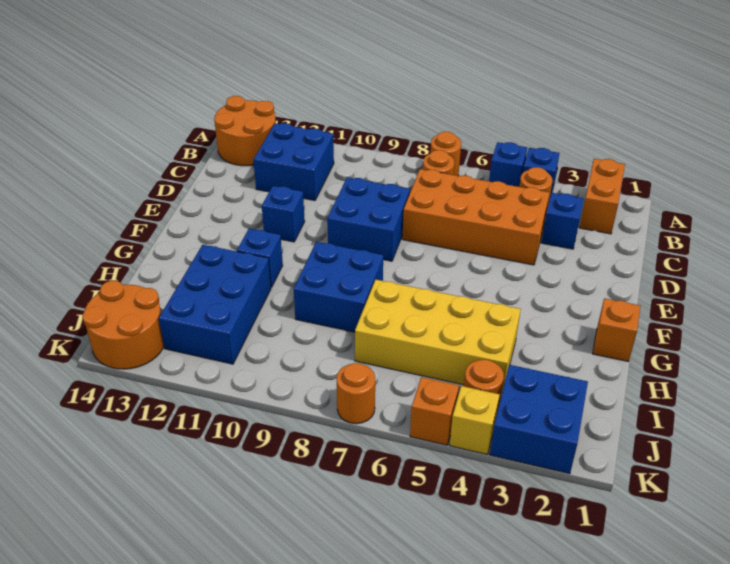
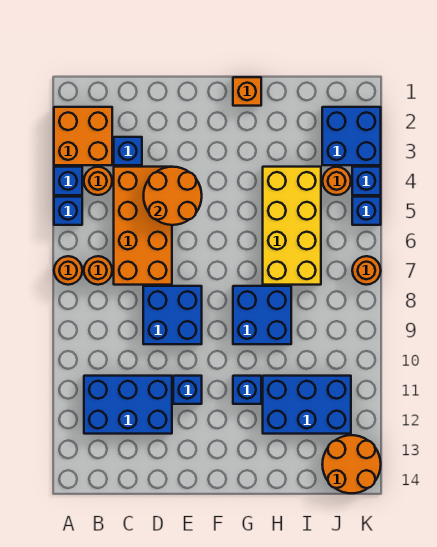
orange brick A2:B2 level 1 -> orange brick A2:B3 level 1
orange round brick A13:B14 level 1 -> orange round brick D4:E5 level 2
blue brick B11:C12 level 1 -> blue brick B11:D12 level 1
yellow brick K4 level 1 -> blue brick K4 level 1
orange brick K5 level 1 -> blue brick K5 level 1

